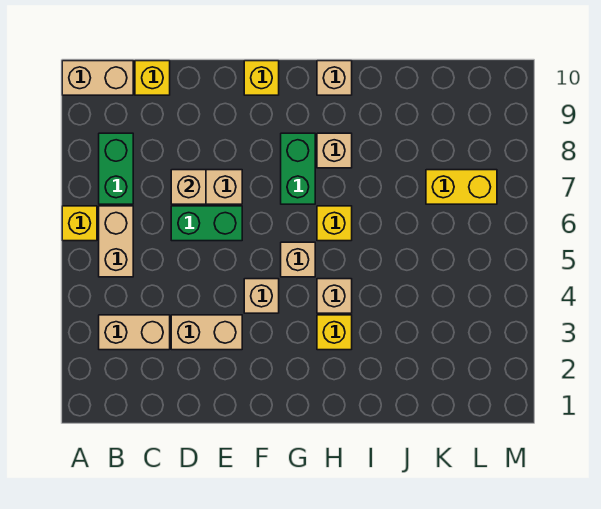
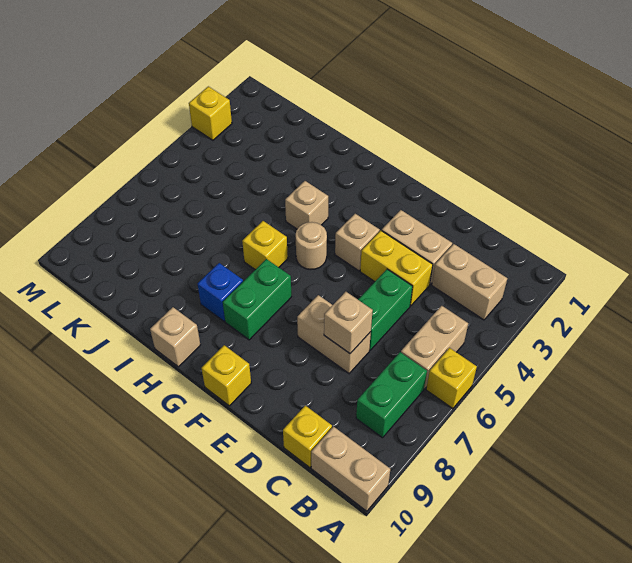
green brick D6:E6 level 1 -> green brick D5:D6 level 1
tan brick G5 level 1 -> tan round brick G5 level 1
yellow brick H3 level 1 -> yellow brick M3 level 1
tan brick H8 level 1 -> blue brick H8 level 1
yellow brick K7:L7 level 1 -> yellow brick D4:E4 level 1

